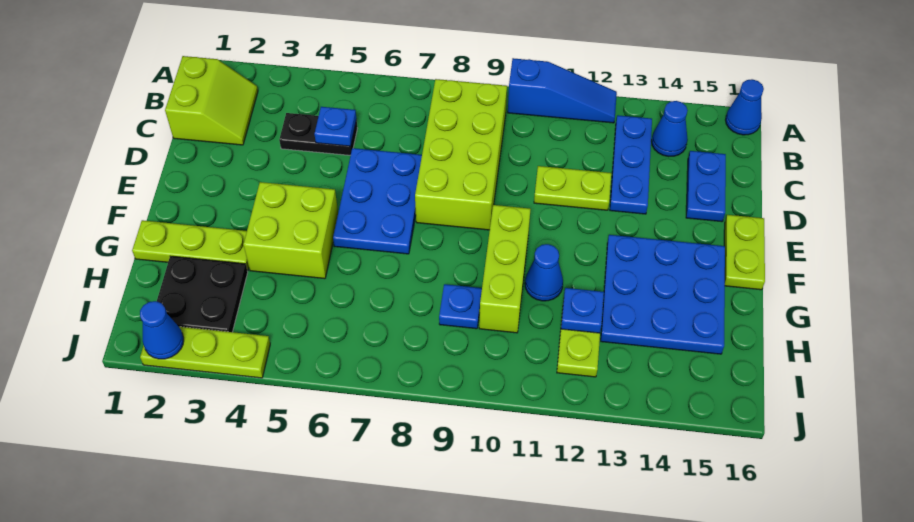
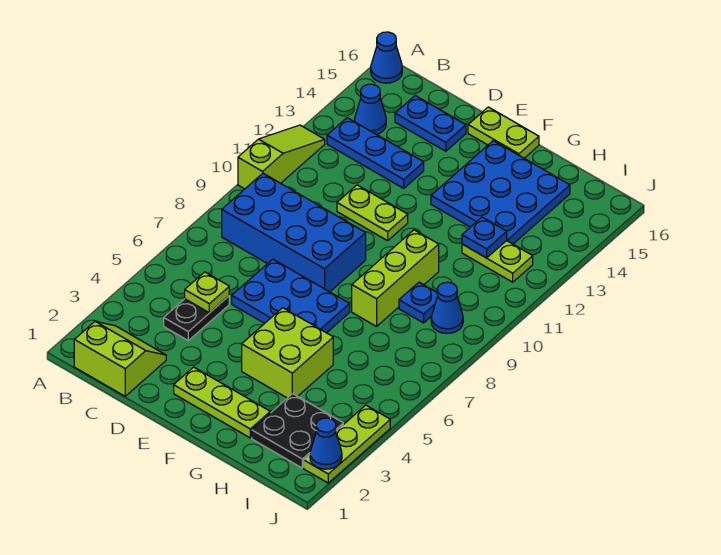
blue slope A10:A12 level 1 top 10 -> lime slope A10:A12 level 1 top 10
lime brick B8:E9 level 1 -> blue brick B8:E9 level 1
blue plate C5 level 2 -> lime plate C5 level 2
lime plate D11:D12 level 1 -> lime plate D11:E11 level 1
lime brick F10:H10 level 1 -> lime brick G8:G10 level 1
lime plate G1:G3 level 1 -> lime plate E2:G2 level 1
blue cone G11 level 1 -> blue cone I9 level 1

